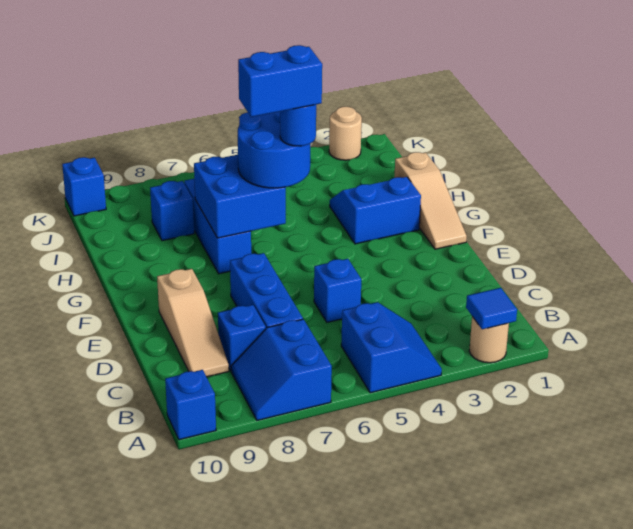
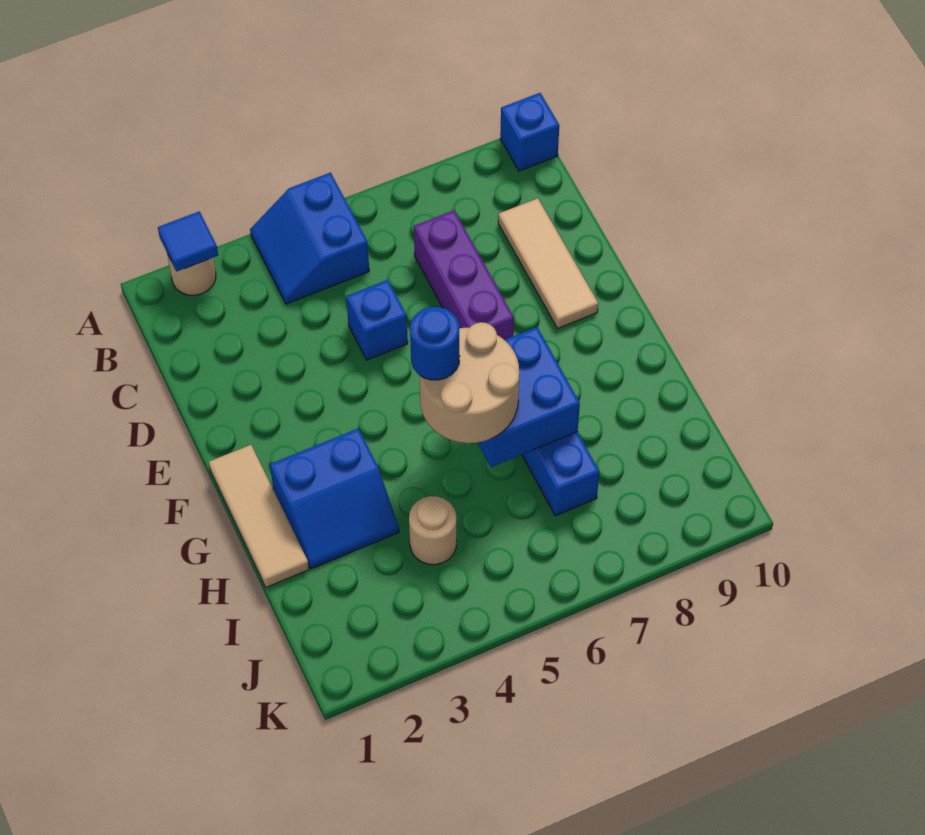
blue slope A7:B8 level 1 top 7 -> none
blue brick C7:E7 level 1 -> purple brick C7:E7 level 1
blue brick C8 level 1 -> none
tan slope C9:E9 level 1 top E -> tan tile C9:E9 level 1
tan slope F1:H1 level 1 top H -> tan tile F1:H1 level 1
blue round brick G5:H6 level 3 -> tan round brick G5:H6 level 3
blue brick G5:G6 level 5 -> none
blue brick I8 level 1 -> none
tan round brick K2 level 1 -> tan round brick I4 level 1
blue brick K10 level 1 -> none

